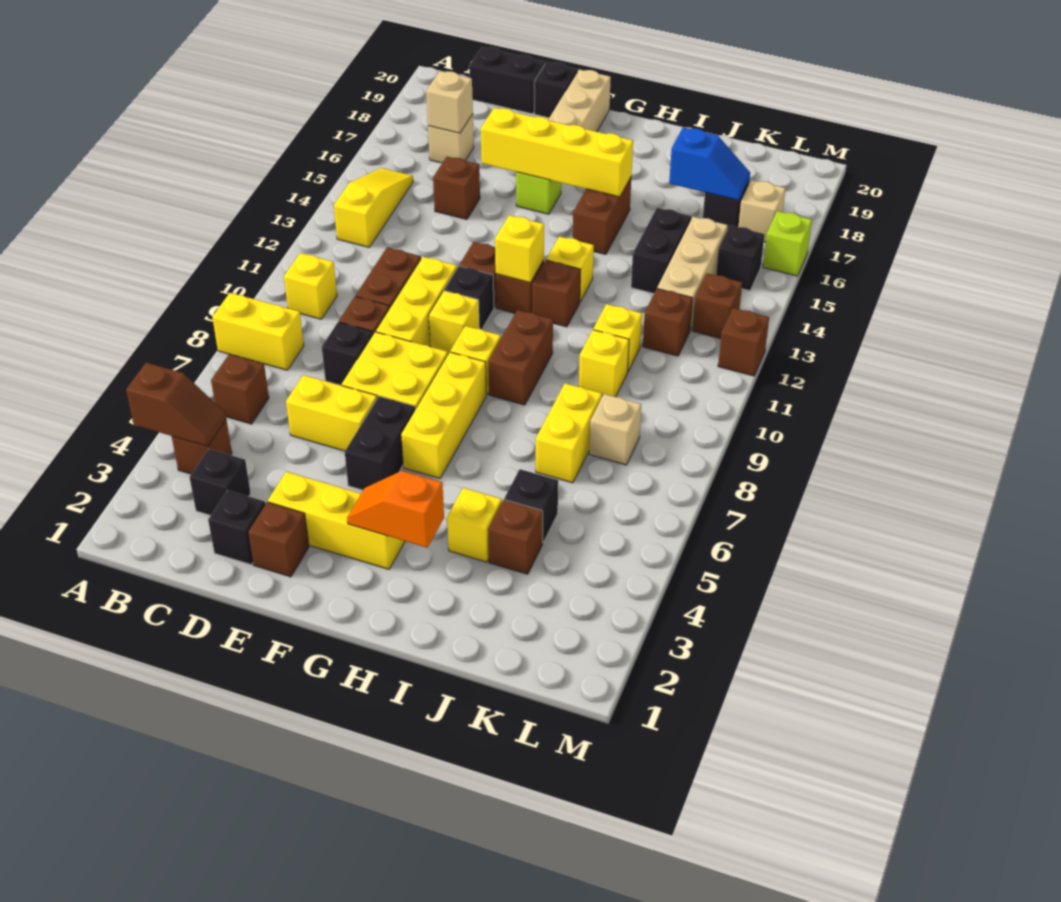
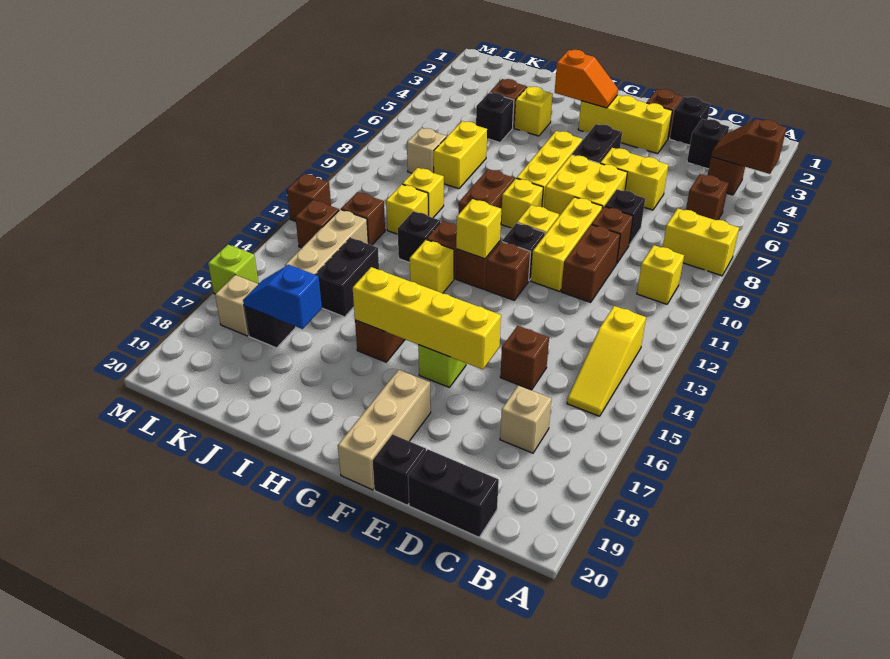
tan brick C17 level 2 -> none
black brick L15 level 1 -> black brick I12 level 1

